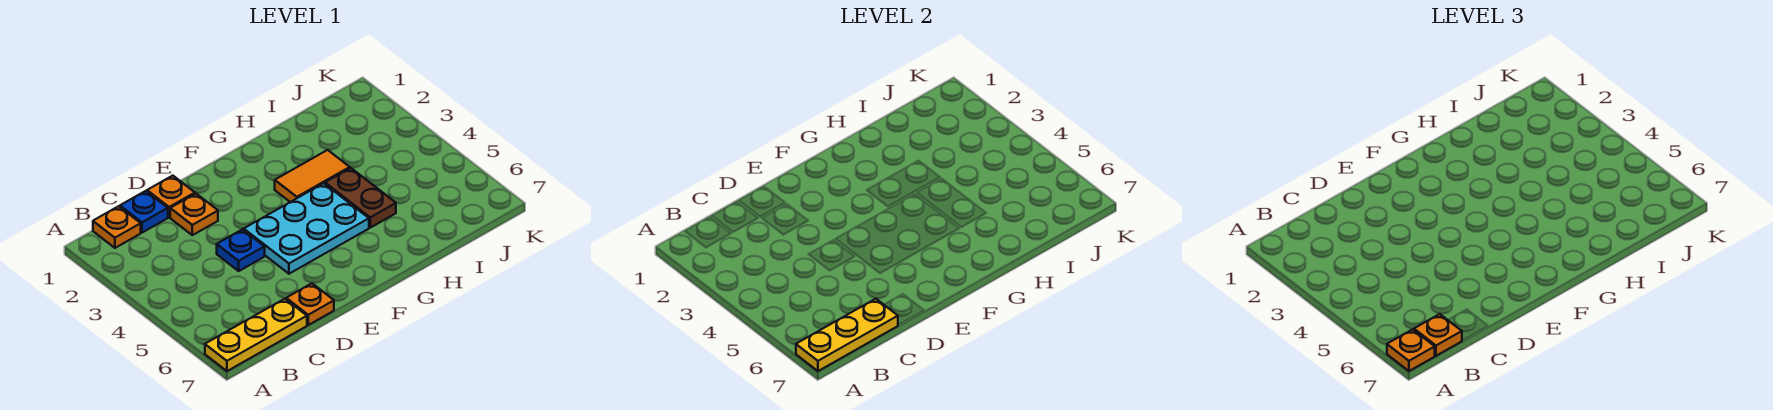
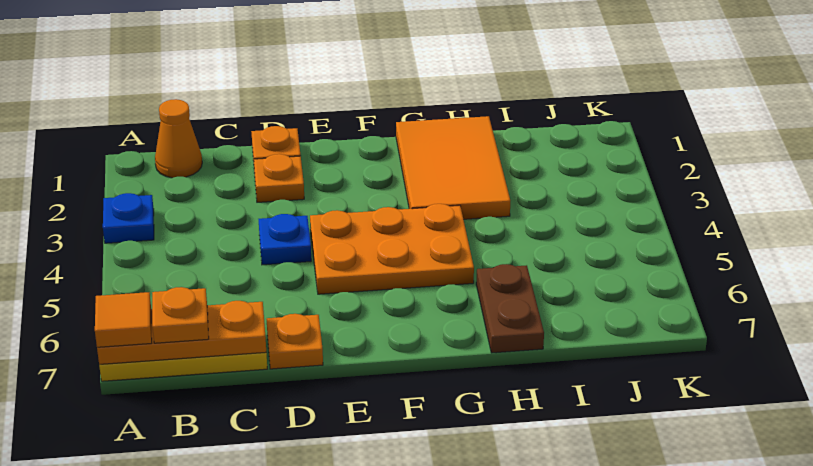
yellow plate A7:C7 level 2 -> orange plate A7:C7 level 2
orange plate A7 level 3 -> orange tile A7 level 3
orange plate B1 level 1 -> orange cone B1 level 1
blue plate C1 level 1 -> blue plate A3 level 1
cyan plate E4:G5 level 1 -> orange plate E4:G5 level 1
orange tile G3:H3 level 1 -> orange tile G1:H3 level 1
brown plate H4:H5 level 1 -> brown plate H6:H7 level 1

